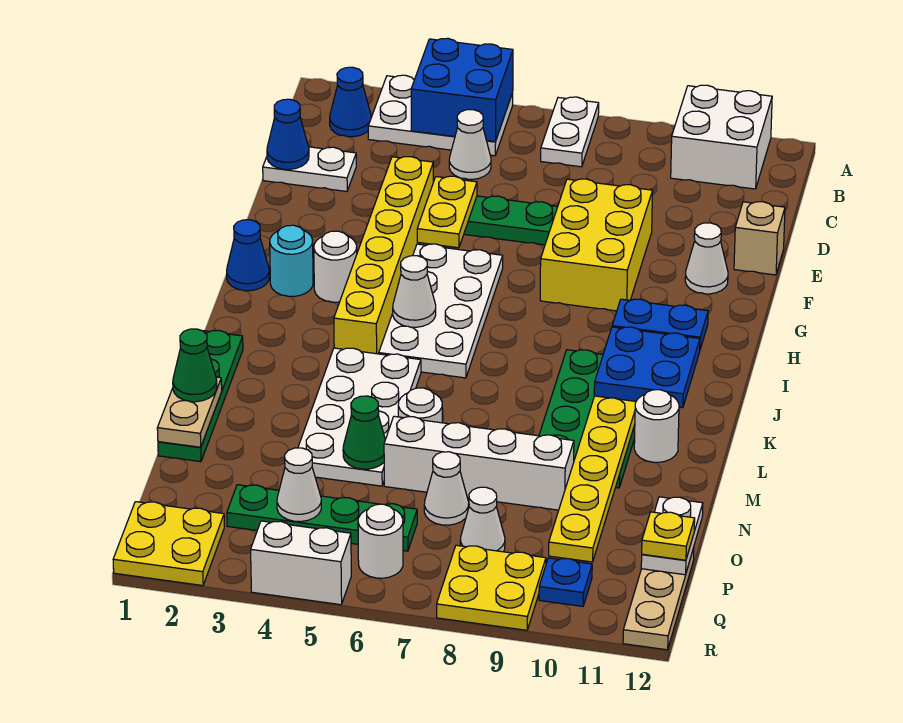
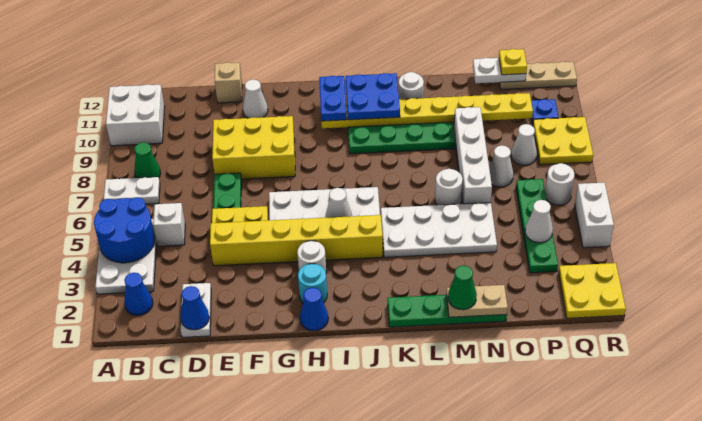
blue brick A4:B5 level 2 -> blue round brick A4:B5 level 2
white cone C5 level 1 -> white brick C5 level 1
green cone N5 level 2 -> green cone B8 level 1

